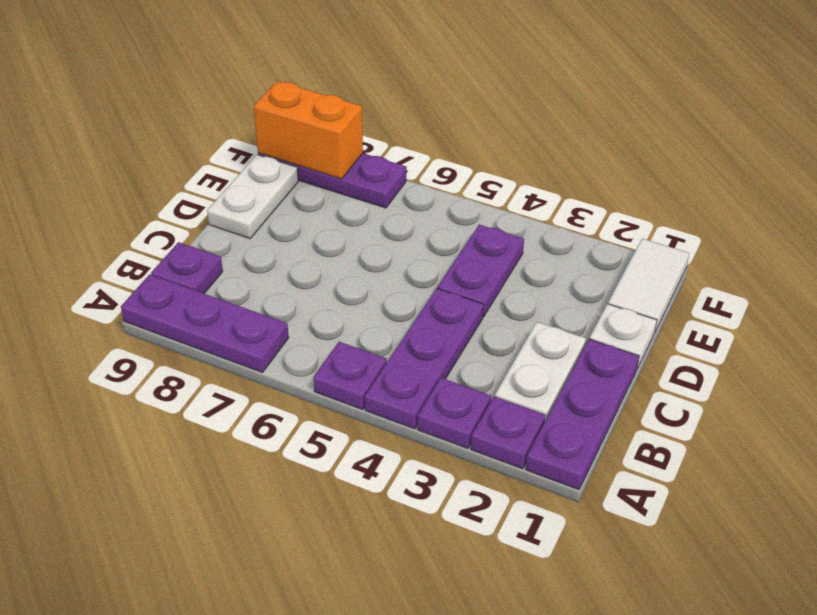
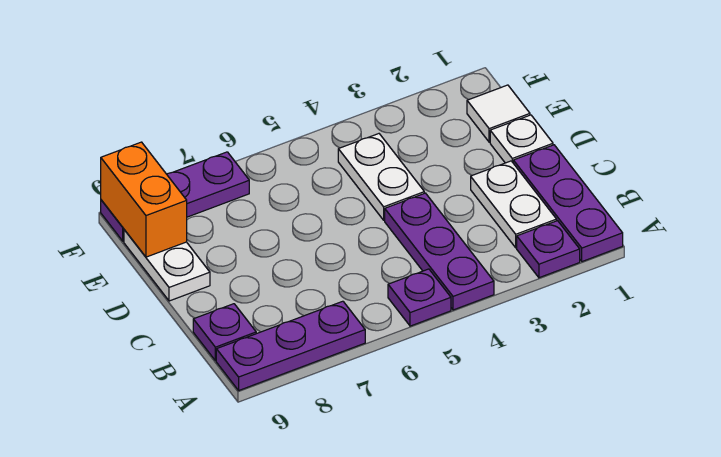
purple plate A3 level 1 -> none
purple plate D4:E4 level 1 -> white plate D4:E4 level 1
white tile E1:F1 level 1 -> white tile E1 level 1
orange brick F8:F9 level 2 -> orange brick E9:F9 level 2

